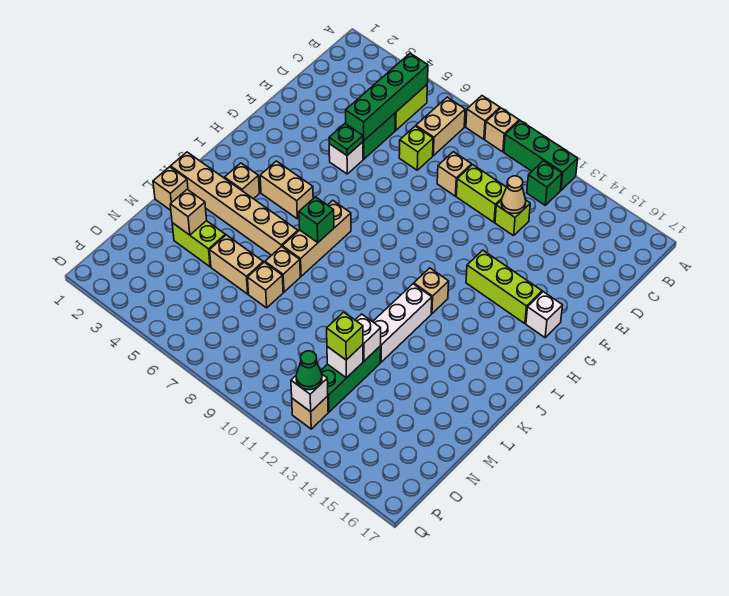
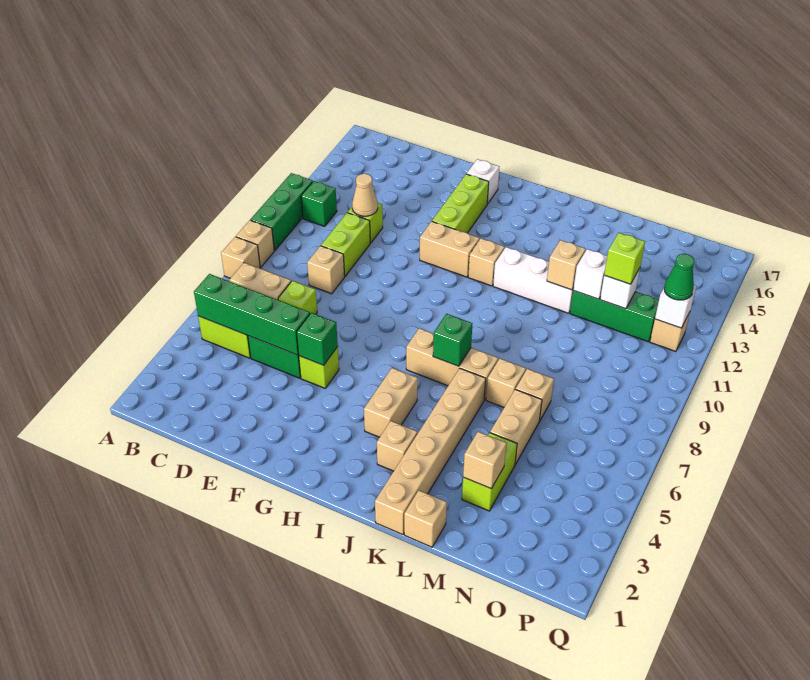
white brick F5 level 1 -> lime brick F5 level 1
green plate F5 level 2 -> green brick F5 level 2
none -> tan brick G12:H12 level 1
none -> tan brick L12 level 2

